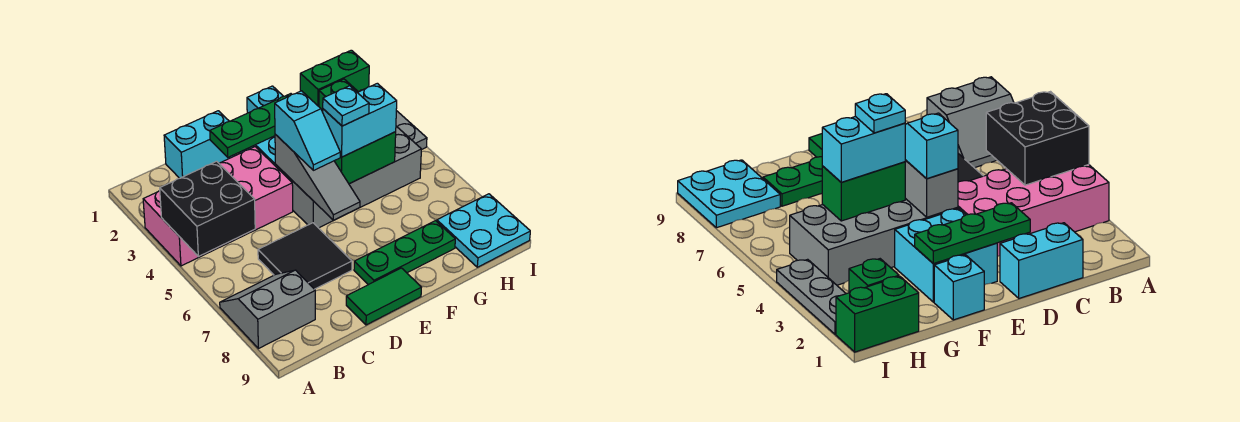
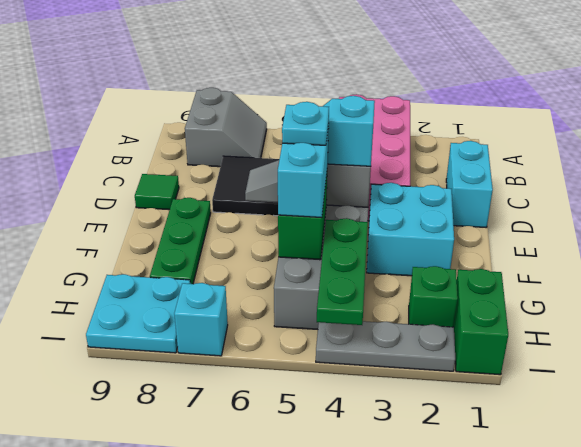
black brick A4:B5 level 2 -> none
green plate D2:F2 level 2 -> green plate G4:I4 level 2
green tile D9:E9 level 1 -> green tile D9 level 1
cyan brick F1 level 1 -> cyan brick I7 level 1

